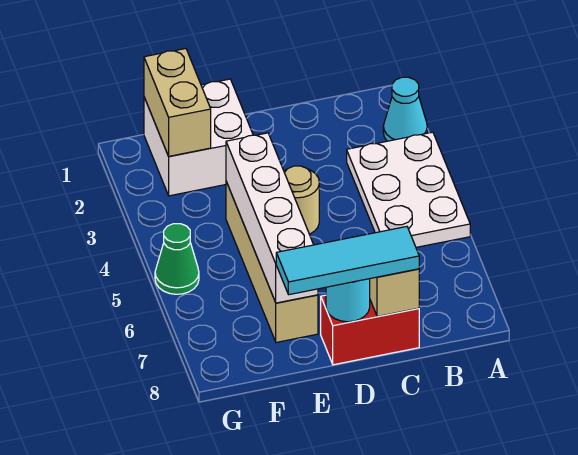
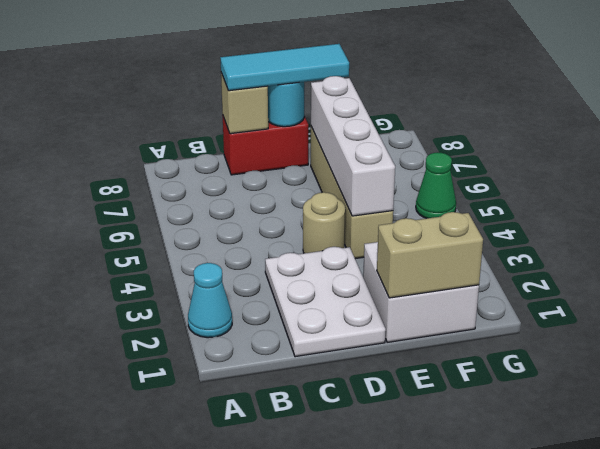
white plate A3:B5 level 1 -> white plate C1:D3 level 1
tan brick F1:F2 level 2 -> tan brick E1:F1 level 2

